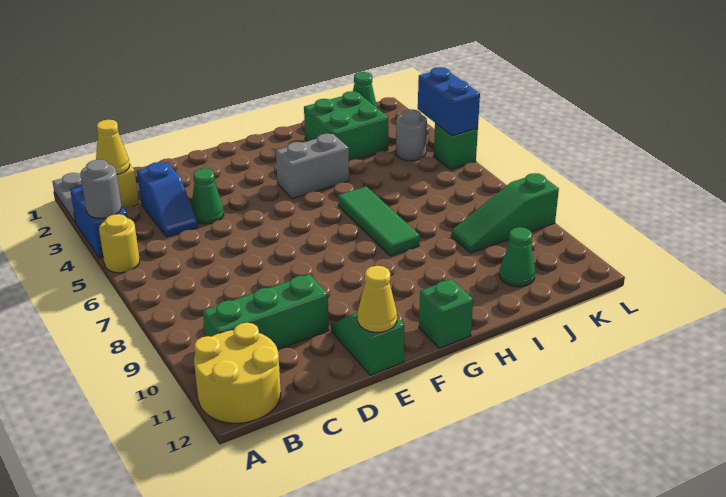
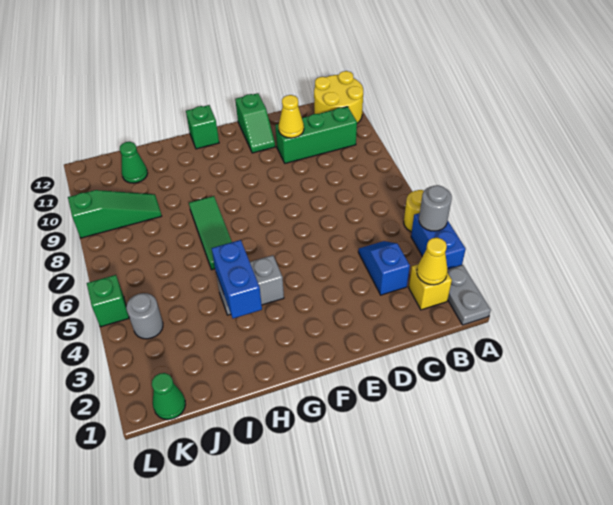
green cone D4 level 1 -> none
yellow cone E12 level 2 -> yellow cone D10 level 2
green brick I2:J3 level 1 -> none
blue brick L4:L5 level 2 -> blue brick H3:H4 level 2

